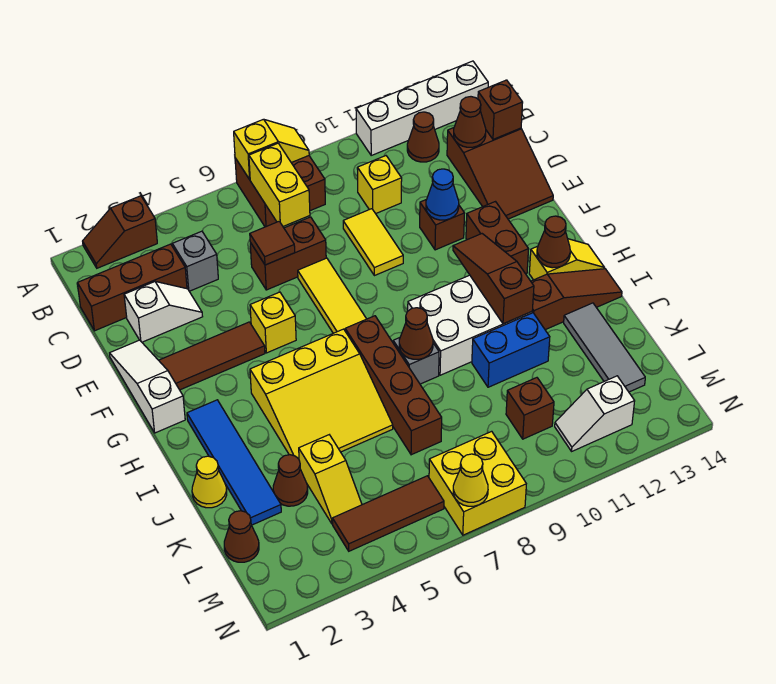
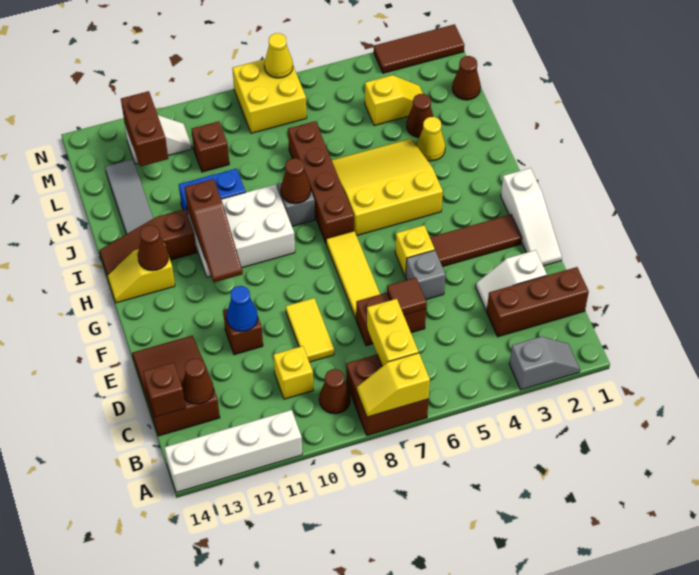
brown slope A2:A3 level 1 top 3 -> grey slope A2:A3 level 1 top 3
brown cone B12 level 1 -> brown cone B9 level 1
grey brick C4 level 1 -> grey brick E5 level 1
brown brick F12:G12 level 1 -> brown brick L12:M12 level 2
blue tile H2:K2 level 1 -> none
yellow cone J1 level 1 -> yellow cone J3 level 1
yellow slope K4:L4 level 1 top K -> yellow slope L3:L4 level 1 top 4
brown tile M4:M6 level 1 -> brown tile N1:N3 level 1

